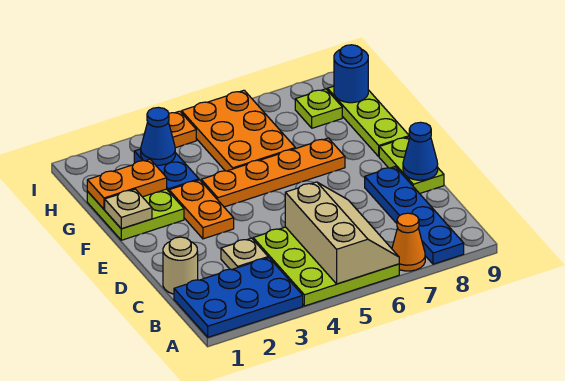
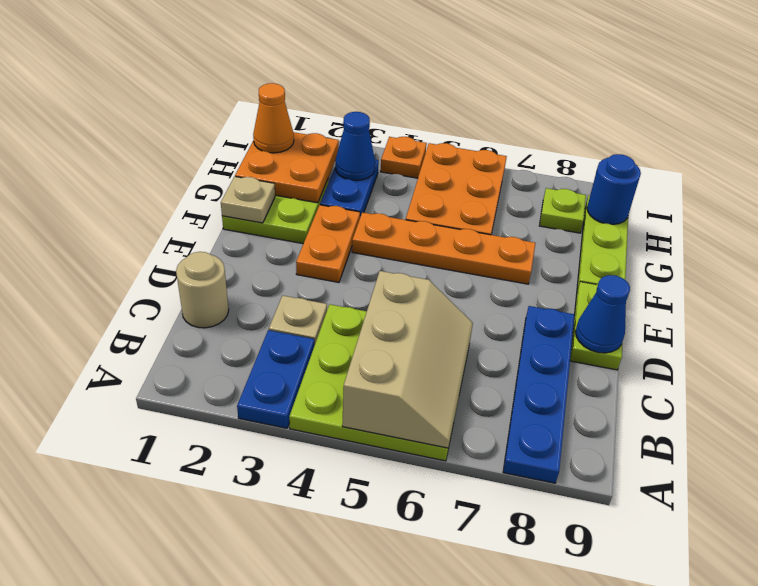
blue plate A1:B3 level 1 -> blue plate A3:B3 level 1
orange cone A7 level 1 -> orange cone H1 level 3
orange plate G1:G2 level 2 -> orange plate G1:H2 level 2

